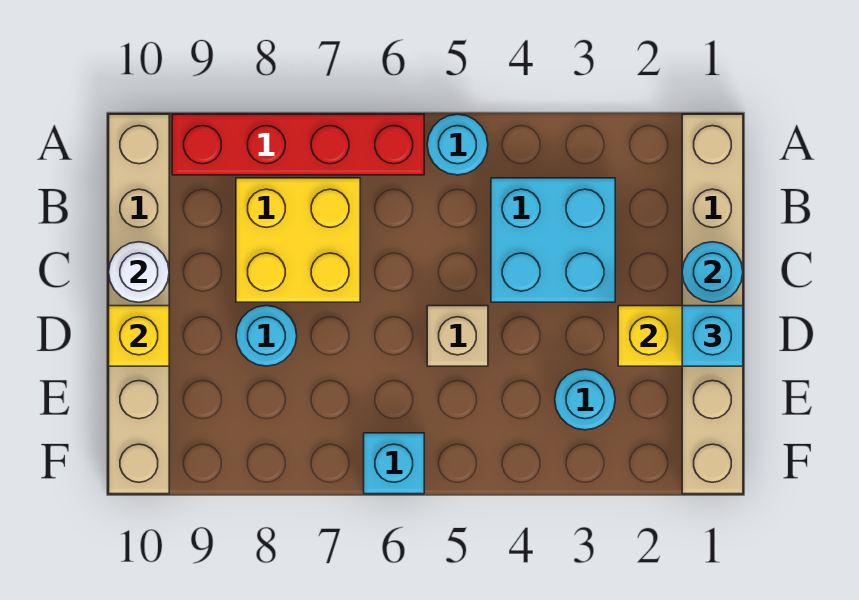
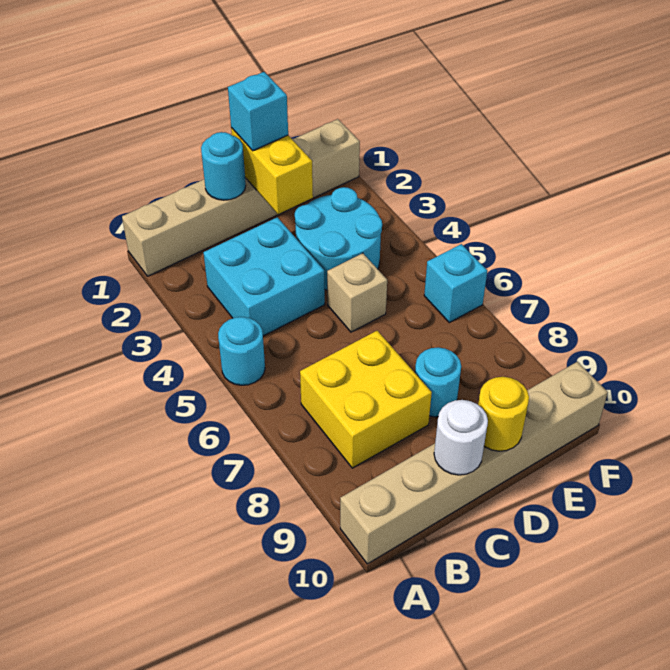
red brick A6:A9 level 1 -> none
yellow brick D10 level 2 -> yellow round brick D10 level 2
cyan round brick E3 level 1 -> cyan round brick D3:E4 level 1

